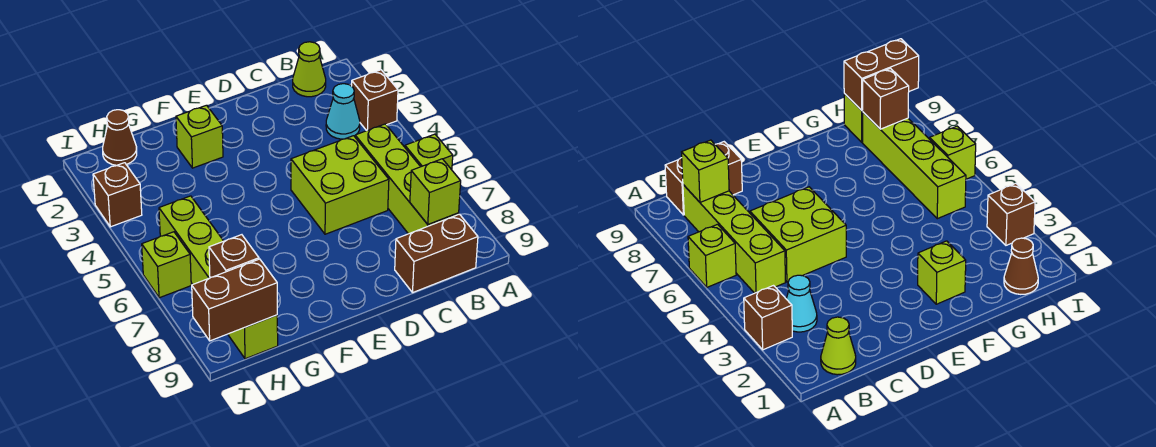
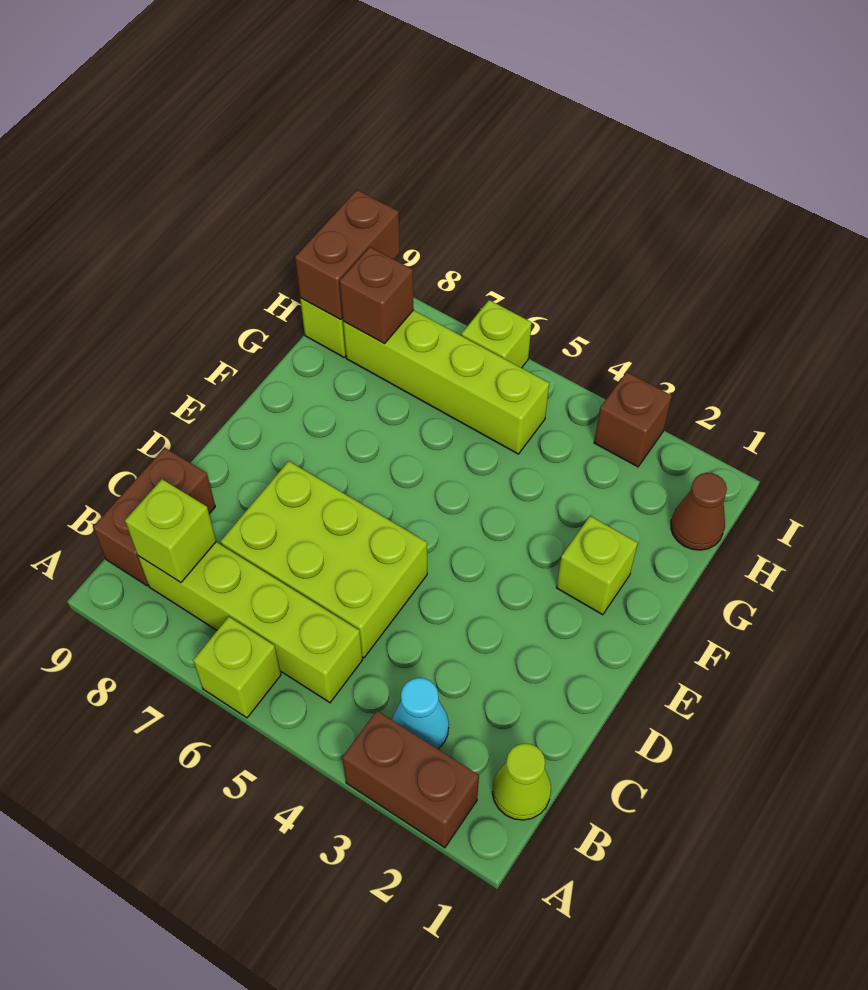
brown brick A3 level 1 -> brown brick A2:A3 level 1
lime brick C5:D6 level 1 -> lime brick C5:D7 level 1

